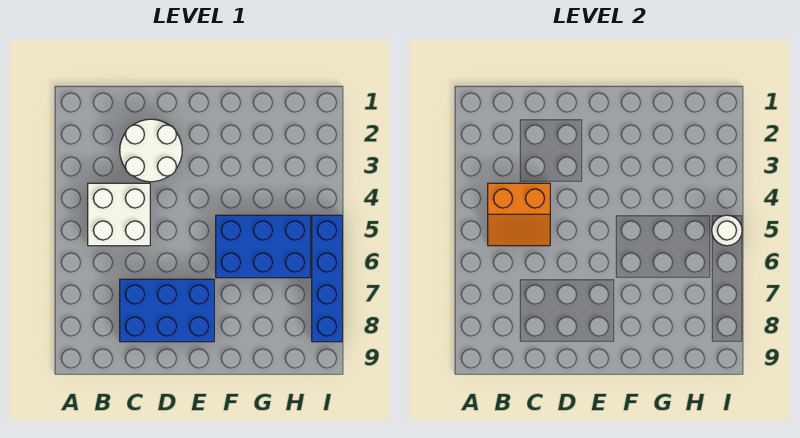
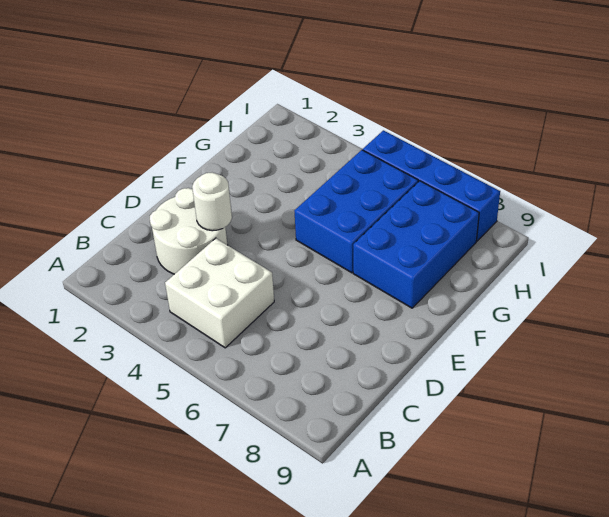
orange slope B4:C5 level 2 top 4 -> none
blue brick C7:E8 level 1 -> blue brick F7:H8 level 1
white round brick I5 level 2 -> white round brick D3 level 2

